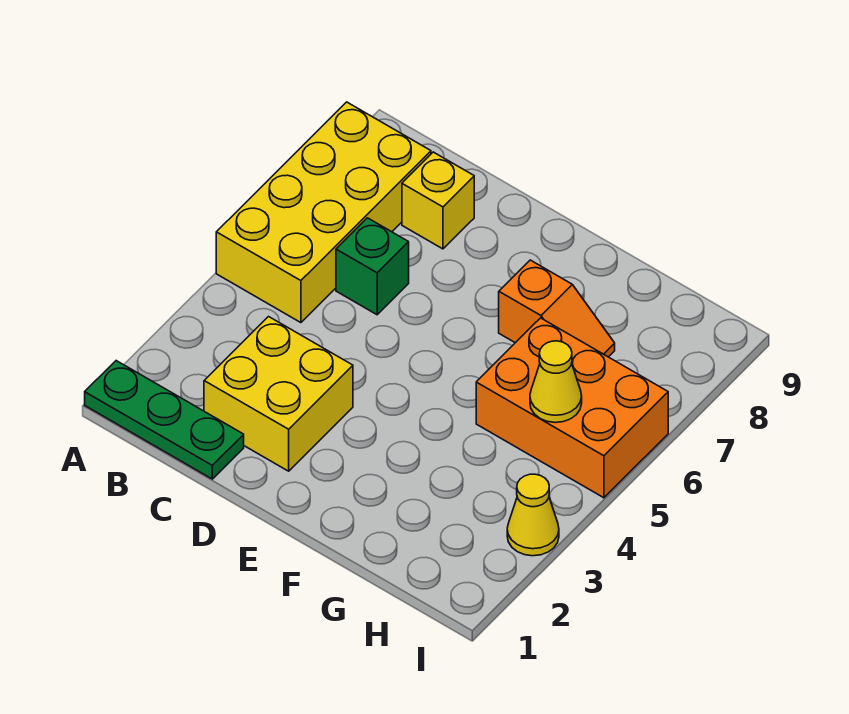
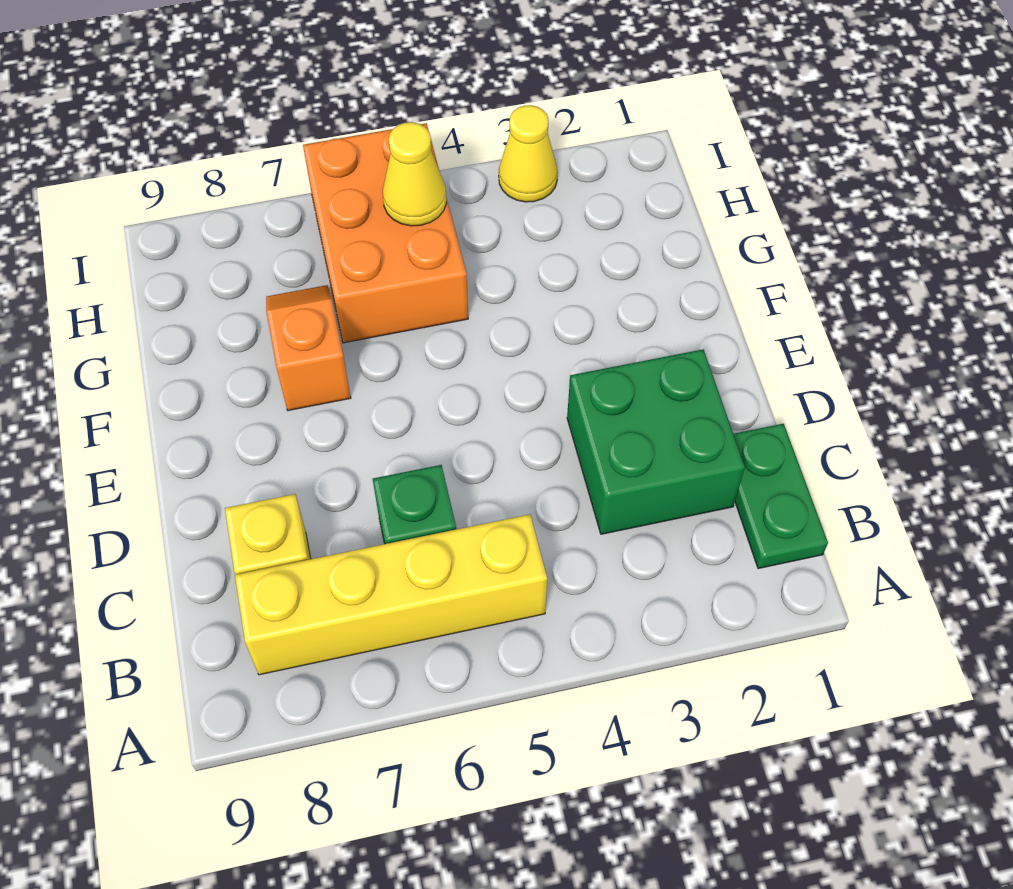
green plate A1:C1 level 1 -> green plate B1:C1 level 1
yellow brick A5:B8 level 1 -> yellow brick B5:B8 level 1
yellow brick C2:D3 level 1 -> green brick C2:D3 level 1

